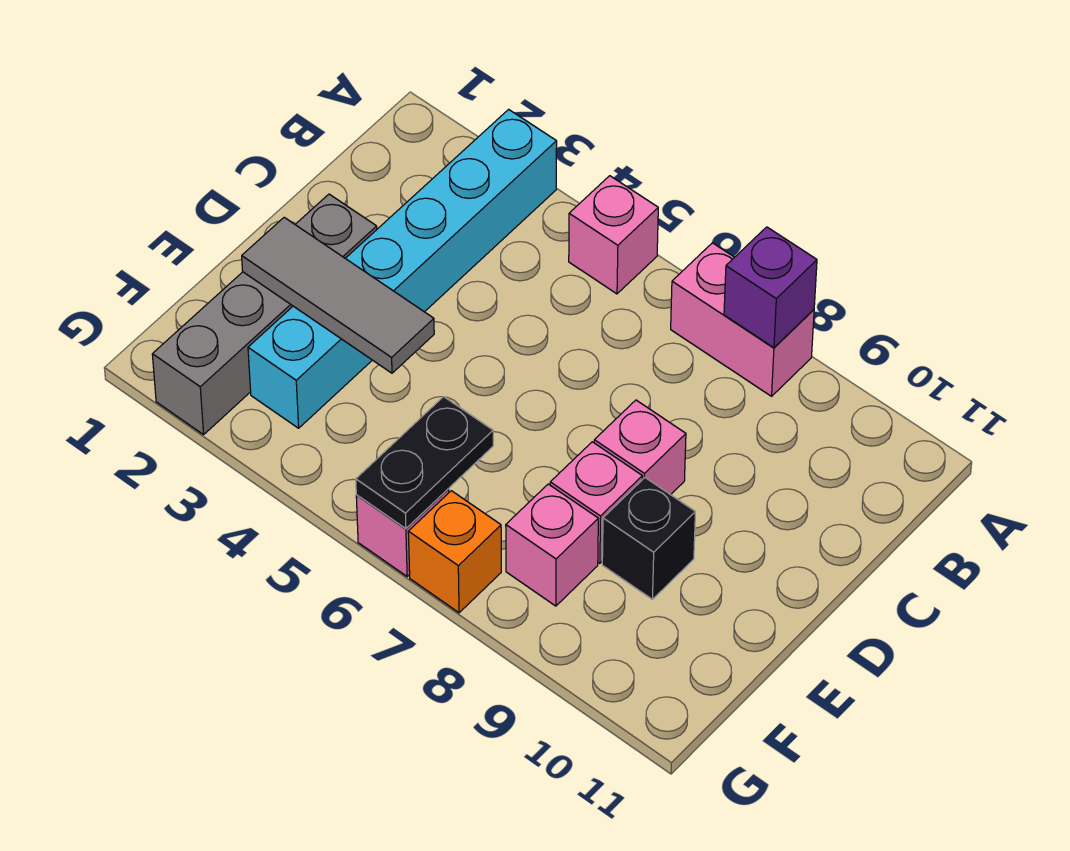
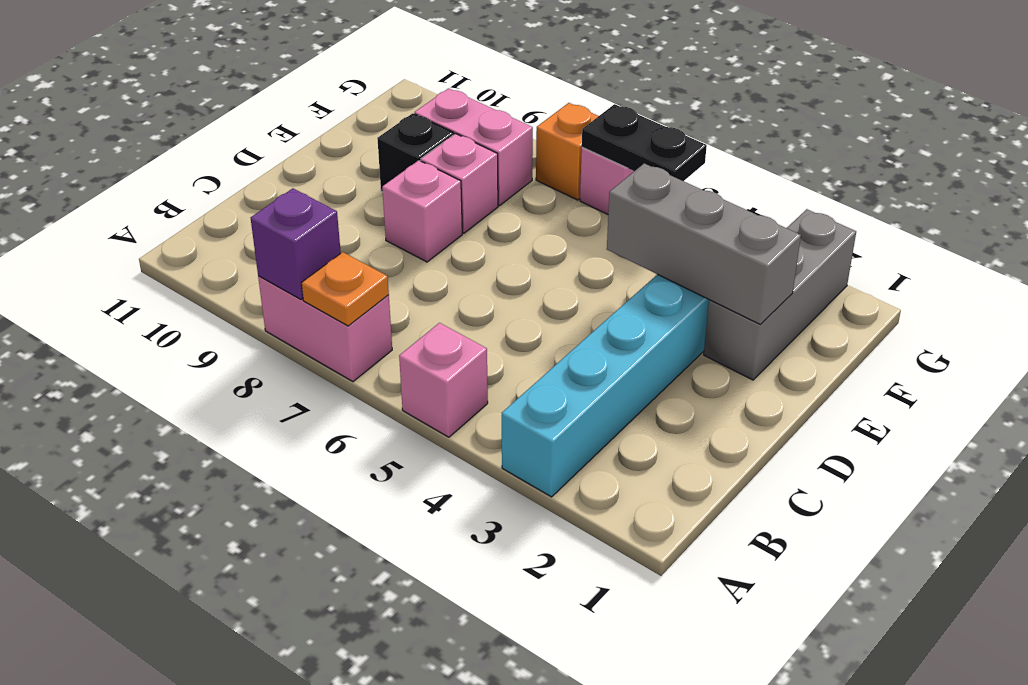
none -> orange plate A7 level 2
grey brick D2:G2 level 1 -> grey brick E2:G2 level 1
grey tile E2:E4 level 2 -> grey brick E2:E4 level 2
black plate F6:G6 level 2 -> black plate G5:G6 level 2
pink brick F8 level 1 -> pink brick F8:F9 level 1

